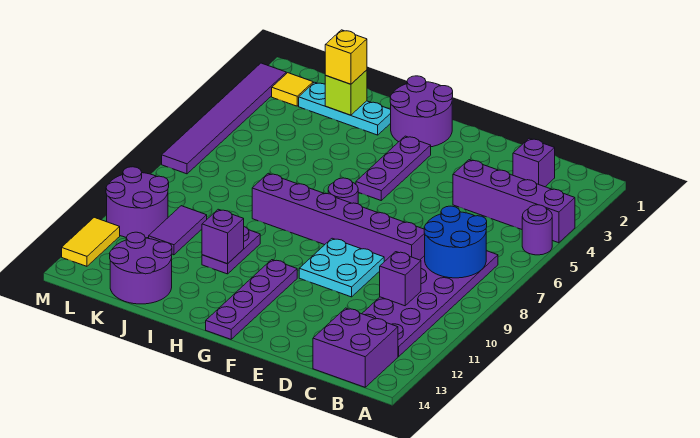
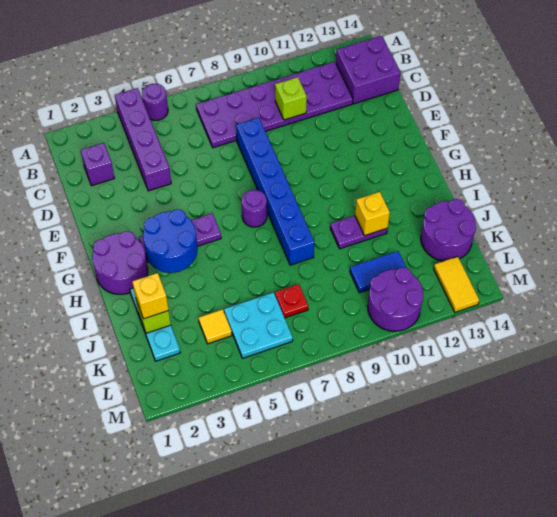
blue round brick B7:C8 level 2 -> blue round brick G3:H4 level 2
purple brick C10 level 2 -> lime brick C10 level 2
purple brick D8:I8 level 1 -> blue brick D8:I8 level 1
cyan plate E9:F10 level 1 -> cyan plate K5:L6 level 1
purple plate G11:G14 level 1 -> none
purple brick I11 level 2 -> yellow brick I11 level 2
none -> red plate K7 level 1
purple tile K10:K11 level 1 -> blue tile K10:K11 level 1
yellow tile L2 level 1 -> yellow tile K4 level 1
purple tile M2:M7 level 1 -> none
yellow tile M12:M13 level 1 -> yellow tile L13:M13 level 1

